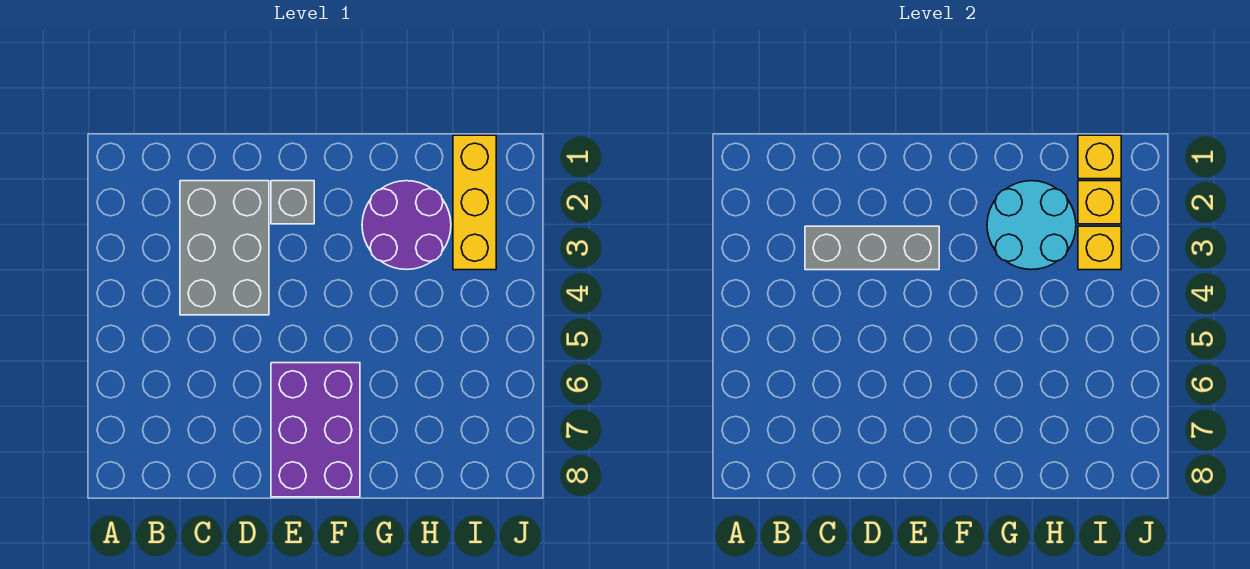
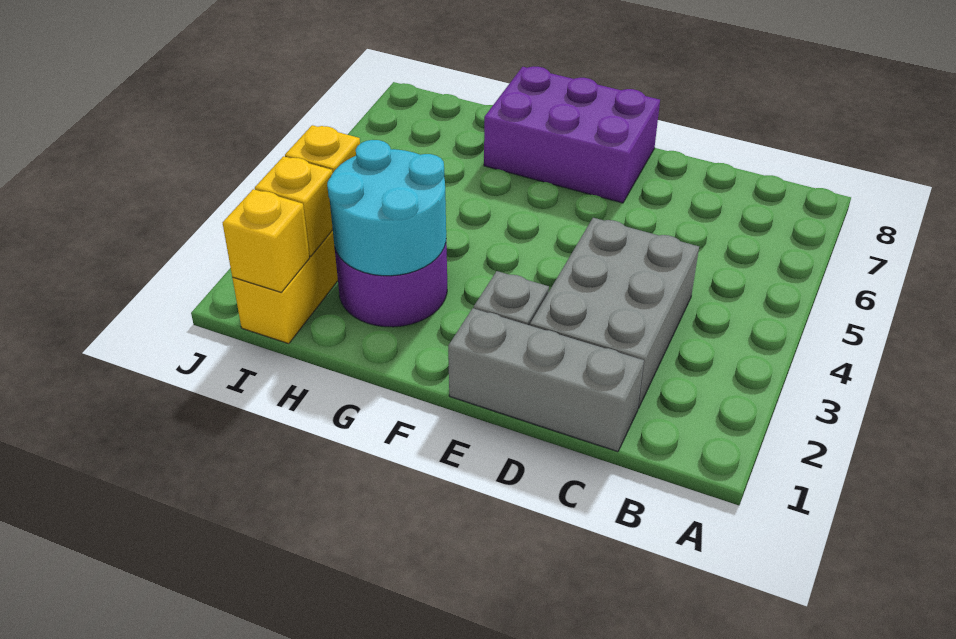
grey brick C3:E3 level 2 -> grey brick C1:E1 level 1
purple brick E6:F8 level 1 -> purple brick E7:G8 level 1

